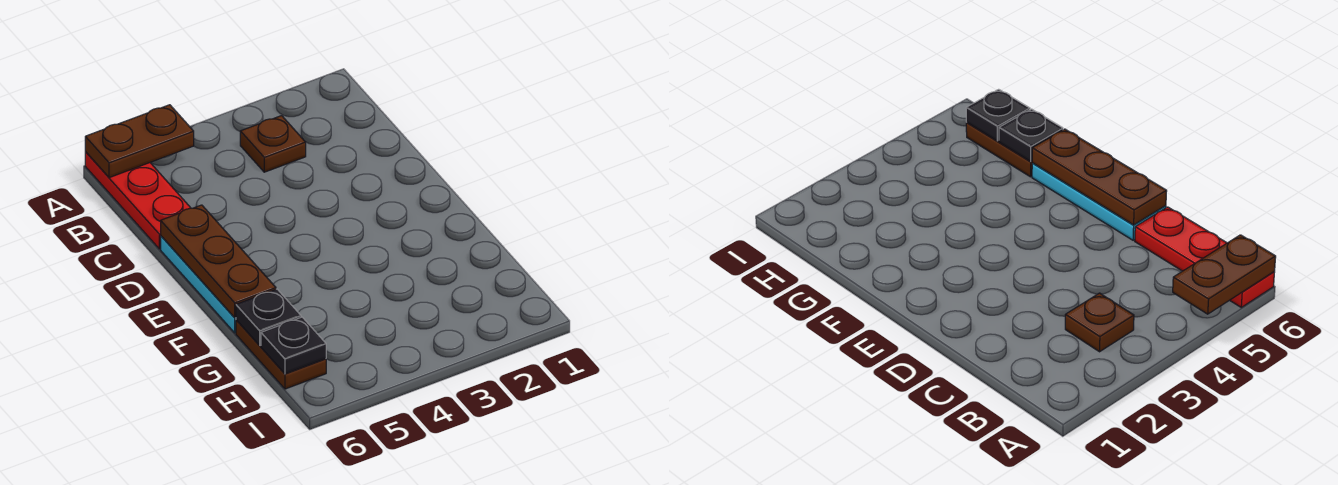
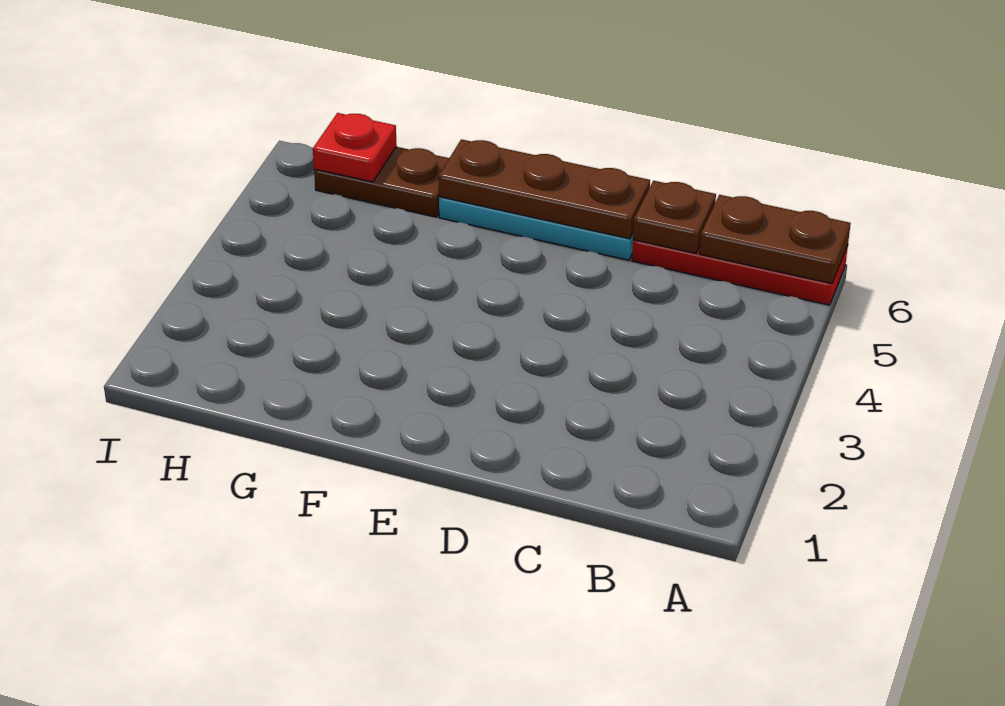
brown plate A5:A6 level 2 -> brown plate A6:B6 level 2
brown plate B3 level 1 -> brown plate C6 level 2
black plate G6 level 2 -> none
black plate H6 level 2 -> red plate H6 level 2

